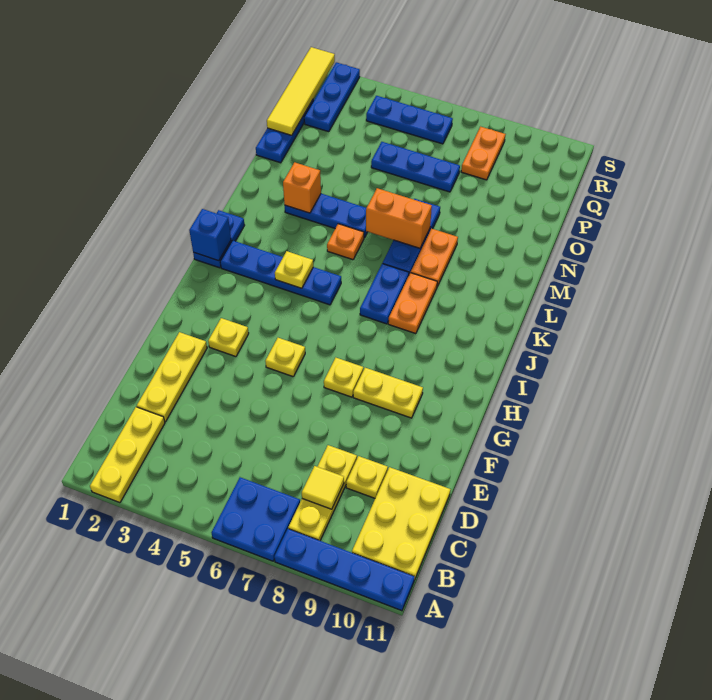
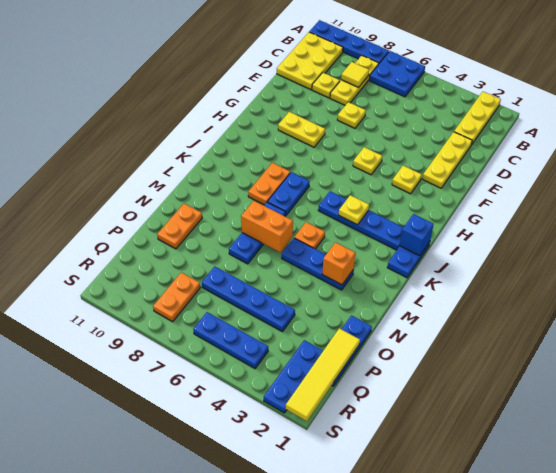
yellow plate G7 level 1 -> yellow plate E7 level 1
orange plate L8:M8 level 1 -> orange plate N10:O10 level 1
blue plate P5:P7 level 1 -> blue plate P4:P7 level 1

